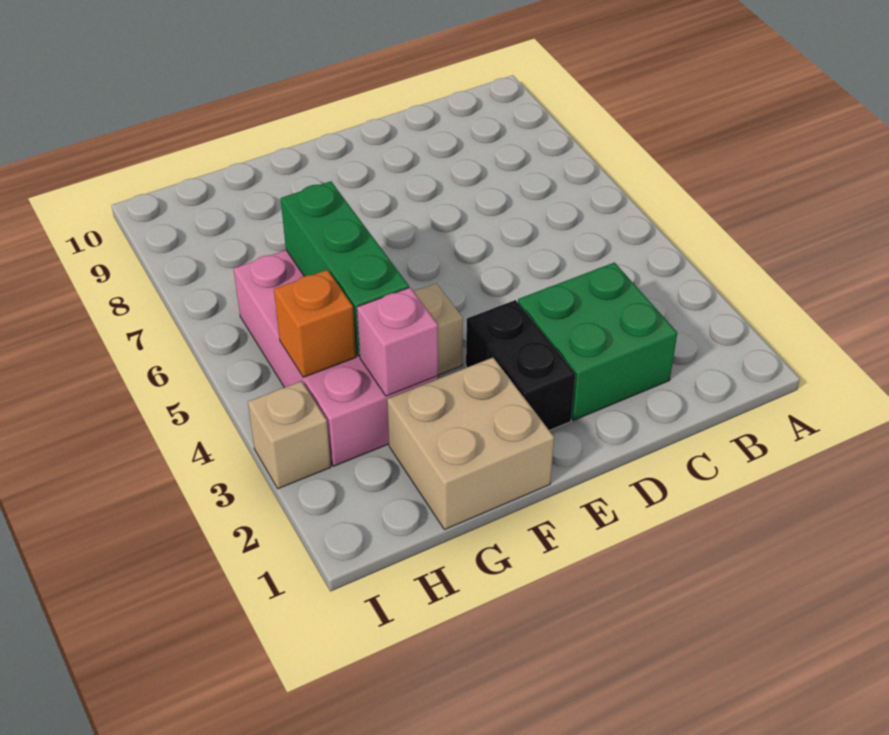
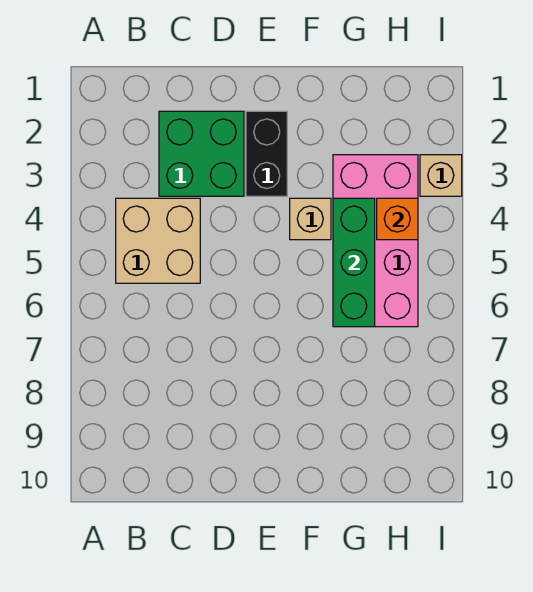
tan brick F1:G2 level 1 -> tan brick B4:C5 level 1
pink brick G3 level 2 -> none

